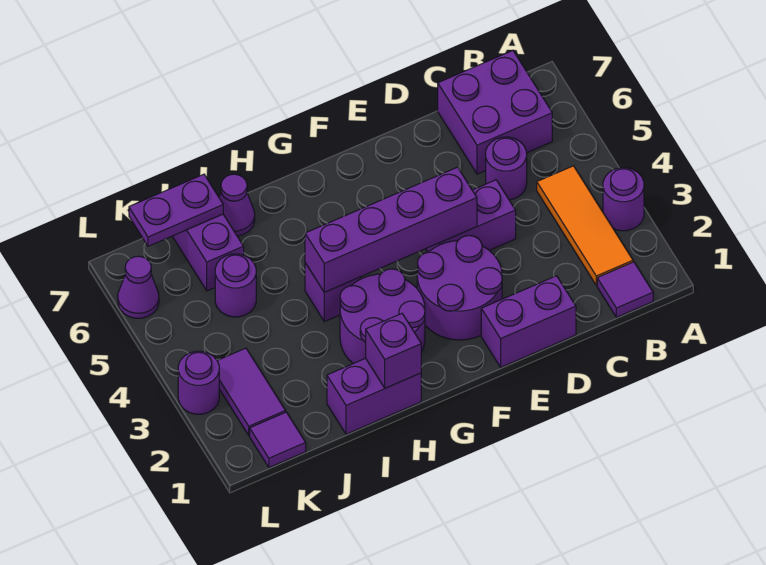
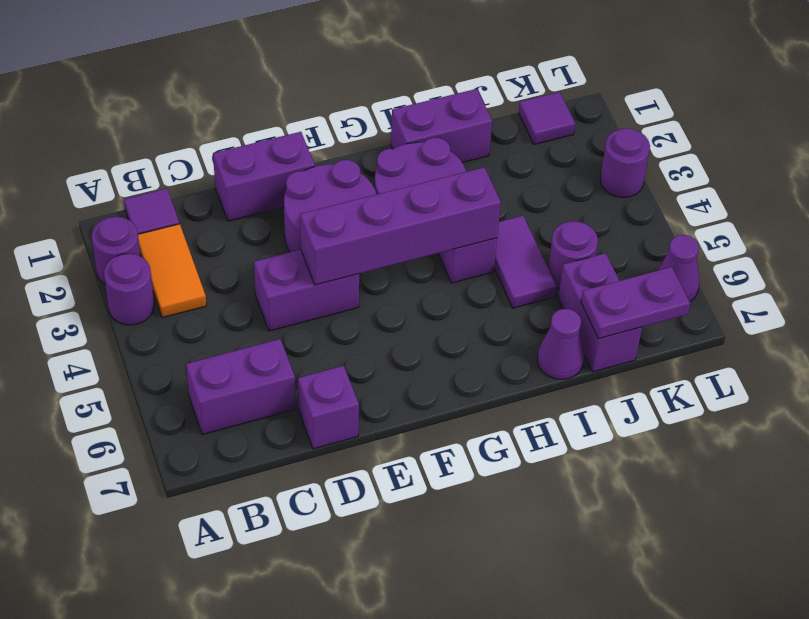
orange tile B2:B4 level 1 -> orange tile B2:B3 level 1
purple brick B6:C7 level 1 -> purple brick B6:C6 level 1
purple round brick C5 level 1 -> purple round brick A2 level 1
purple brick H1 level 2 -> purple brick D7 level 1
purple tile K2:K3 level 1 -> purple tile I4:I5 level 1

